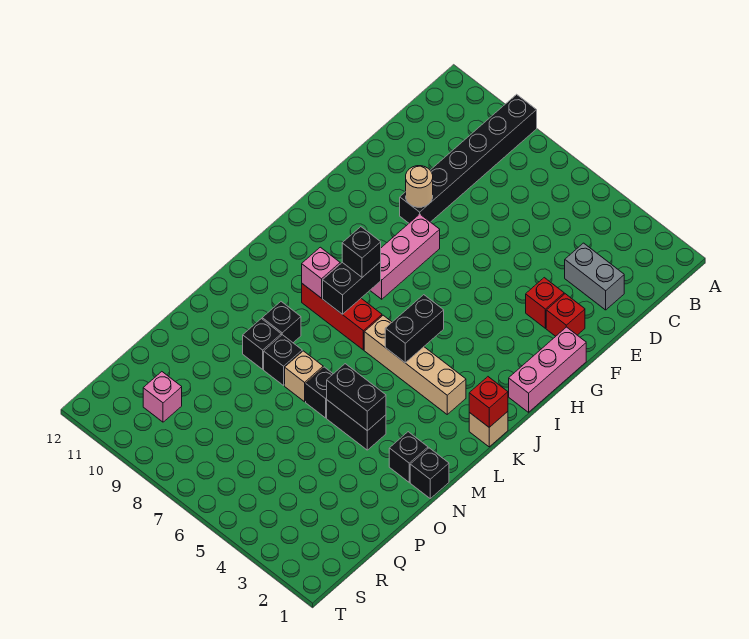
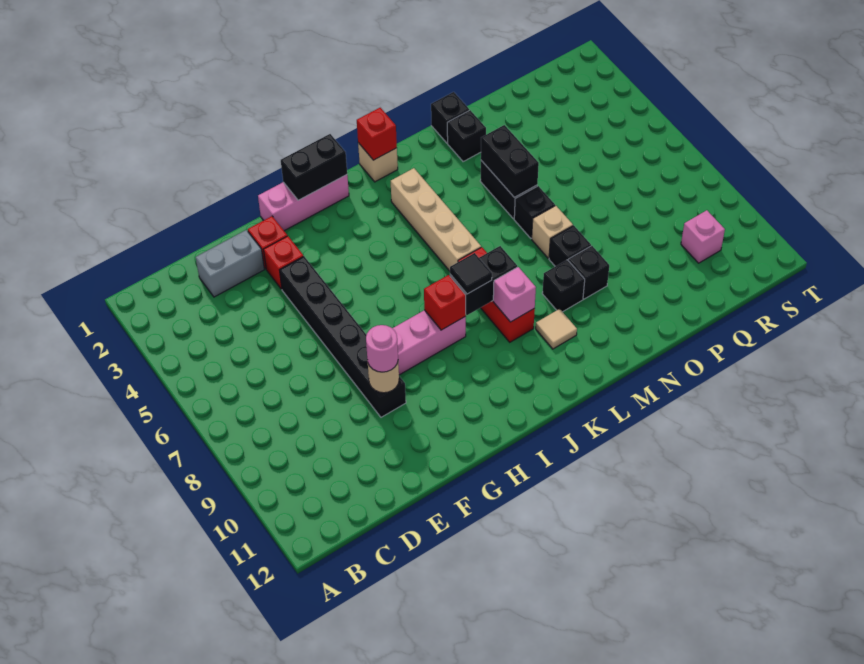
black brick A9:F9 level 1 -> black brick F4:F9 level 1
grey brick D2:D3 level 1 -> grey brick D2:E2 level 1
none -> pink round brick F9 level 3
none -> red brick I8 level 2
black brick J5:K5 level 2 -> black brick H1:I1 level 2
black brick J8 level 3 -> black tile J8 level 3
none -> tan tile L10 level 1

